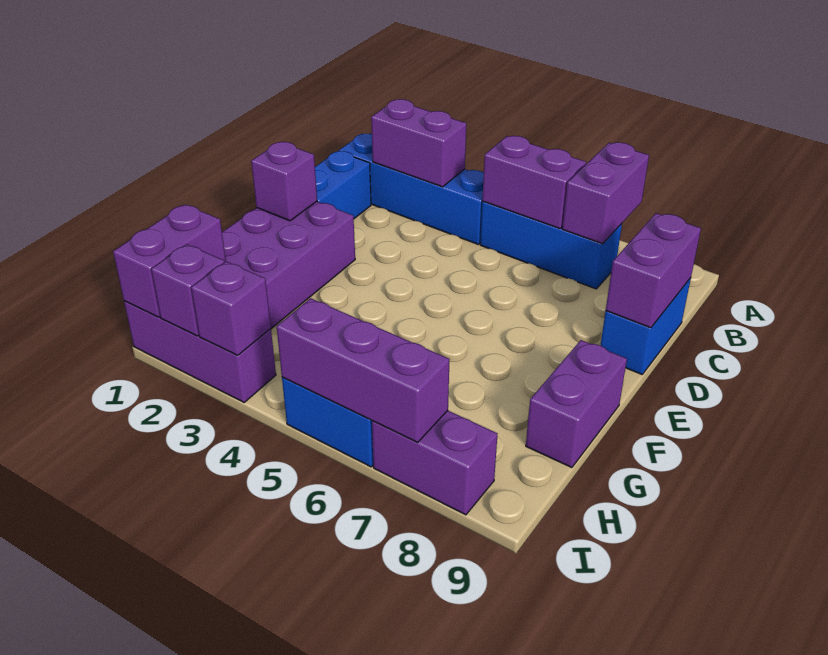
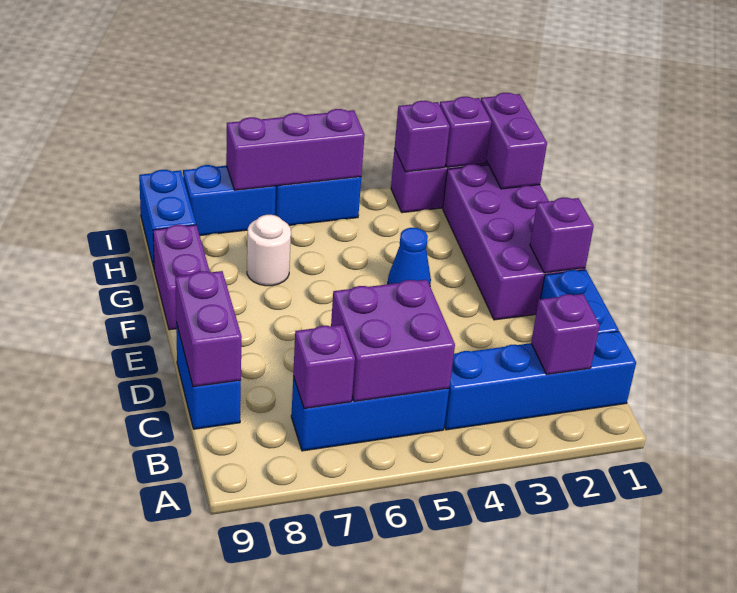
purple brick A7:B7 level 2 -> purple brick B7 level 2
purple brick B2:B3 level 2 -> purple brick B2 level 2
purple brick B5:B6 level 2 -> purple brick B5:C6 level 2
none -> blue cone F4 level 1
none -> white round brick G7 level 1
none -> blue brick H9:I9 level 1
purple brick I7:I8 level 1 -> blue brick I7:I8 level 1

